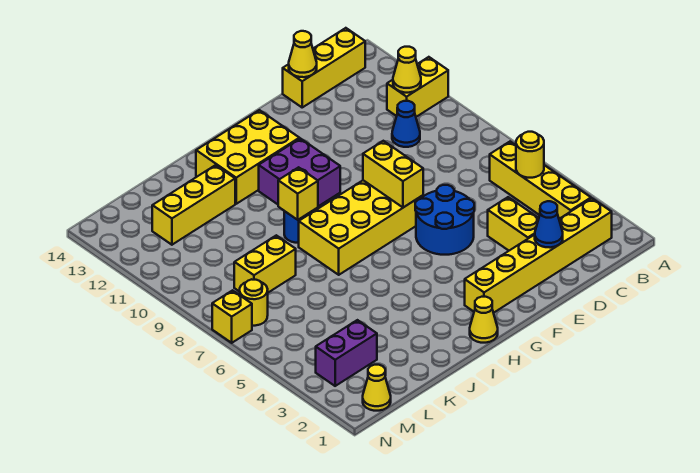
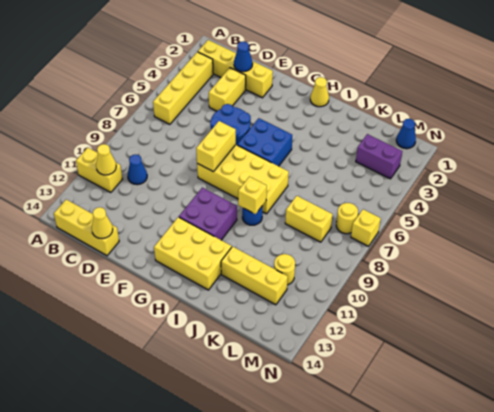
yellow brick B2:G2 level 1 -> yellow brick B2:E2 level 1
yellow round brick B5 level 2 -> yellow round brick L11 level 1
none -> blue brick G5:H6 level 1
yellow cone M1 level 1 -> blue cone M1 level 1

